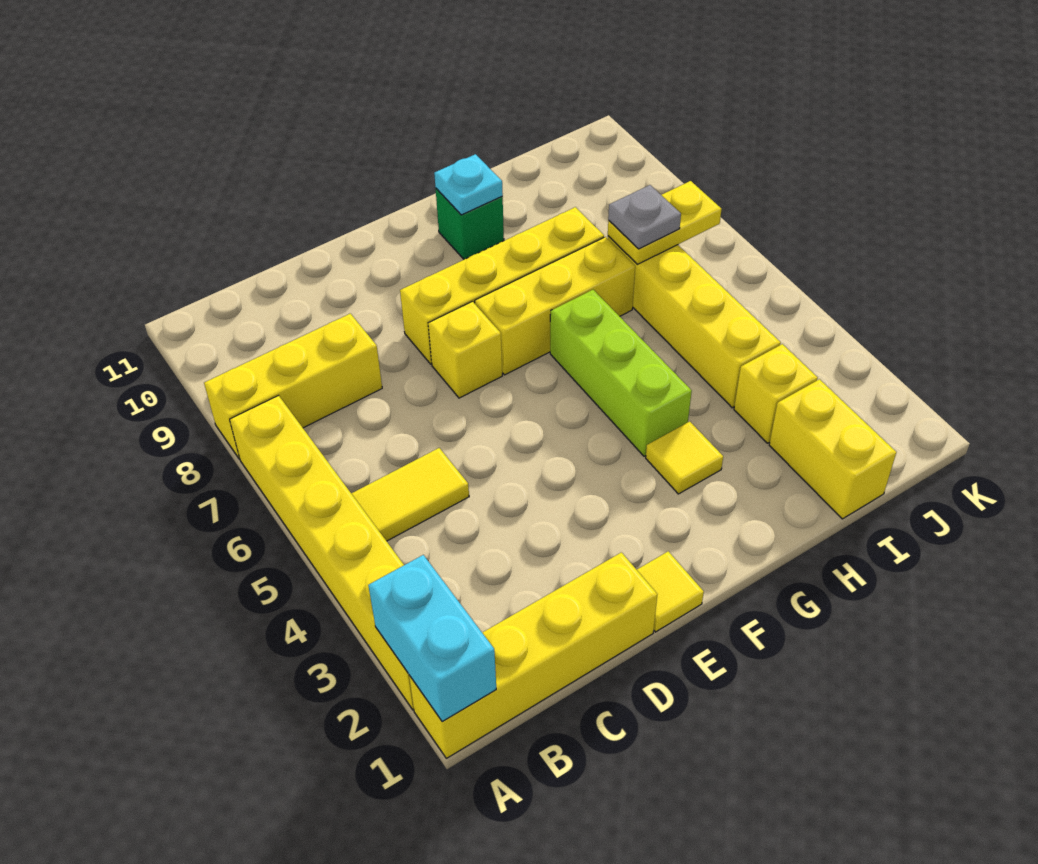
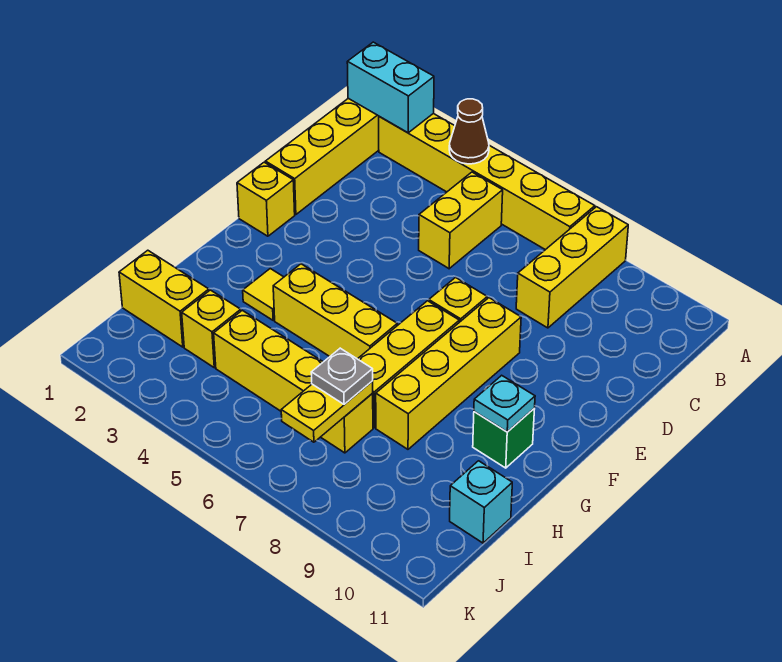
none -> brown cone A4 level 2
yellow tile B5:C5 level 1 -> yellow brick B5:C5 level 1
yellow tile E1 level 1 -> yellow brick E1 level 1
lime brick G4:G6 level 1 -> yellow brick G4:G6 level 1
none -> cyan brick I11 level 1

